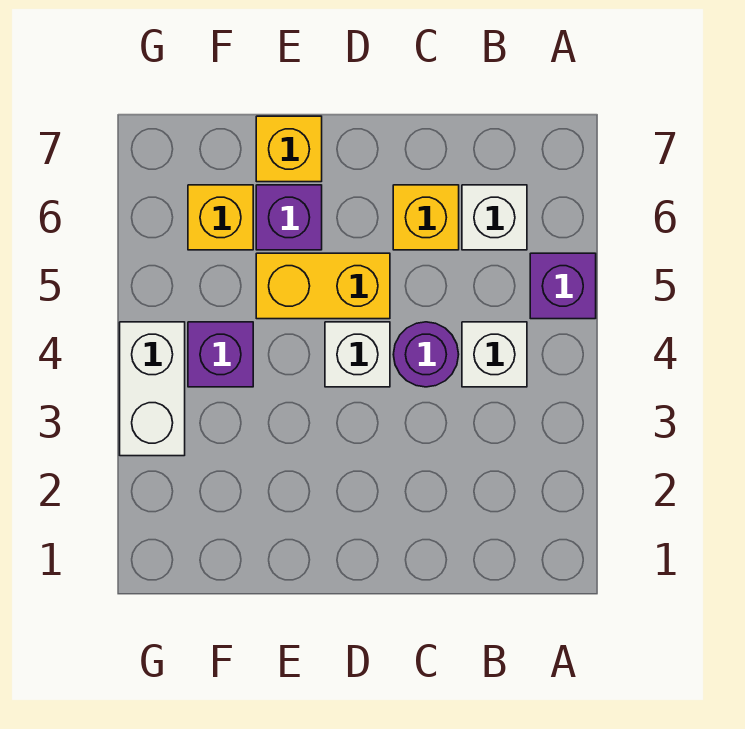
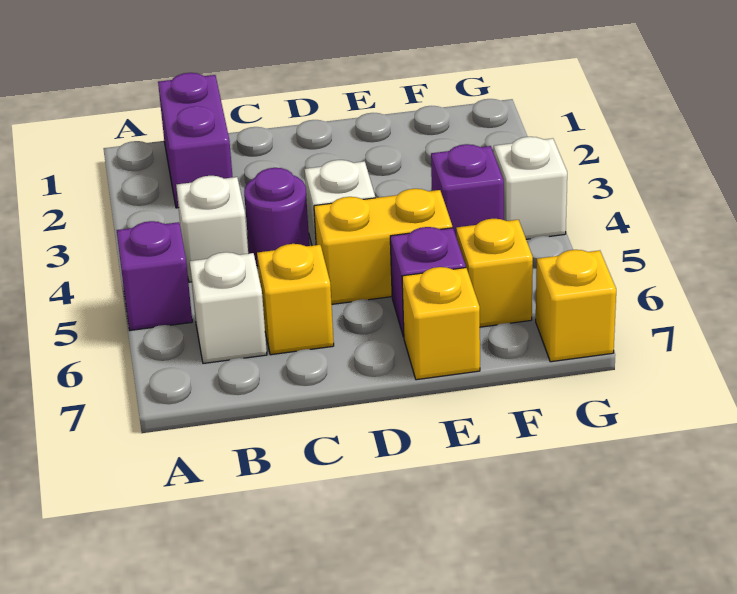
none -> purple brick B1:B2 level 1
white brick G3:G4 level 1 -> white brick G4 level 1
none -> yellow brick G7 level 1

